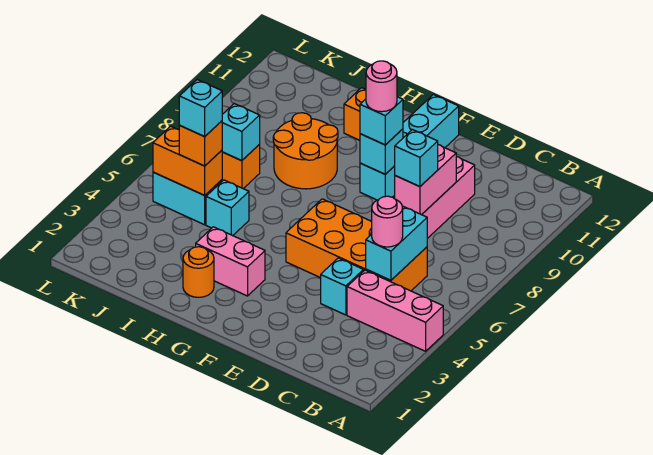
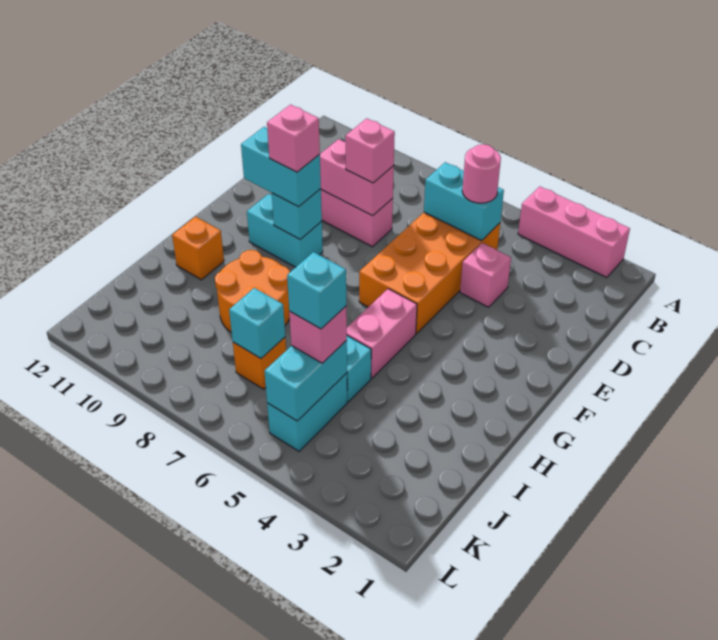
pink brick A4:C4 level 1 -> pink brick A2:A4 level 1
cyan brick D4 level 1 -> pink brick D4 level 1
cyan brick D8 level 3 -> pink brick D8 level 3
cyan brick F9:F12 level 1 -> cyan brick F9:F10 level 1
cyan brick F9 level 3 -> cyan brick F9:F10 level 3
pink round brick F9 level 4 -> pink brick F9 level 4
pink brick G3:H3 level 1 -> pink brick G5:H5 level 1
orange round brick H2 level 1 -> none
orange brick J5:K5 level 2 -> cyan brick J5:K5 level 2
orange brick J5 level 3 -> pink brick J5 level 3

